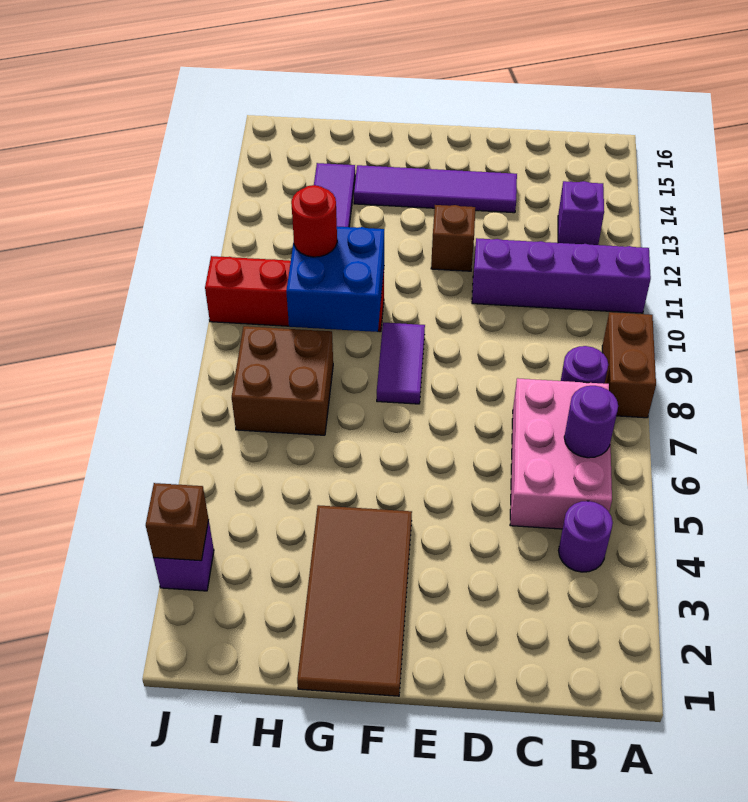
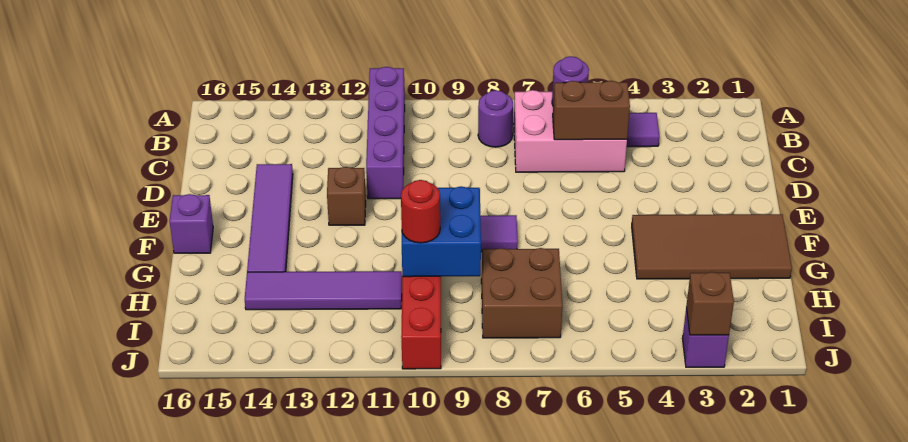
brown brick A8:A9 level 1 -> brown brick C5:C6 level 2
purple round brick B4 level 1 -> purple tile B4 level 1
purple brick B13 level 1 -> purple brick F16 level 1

